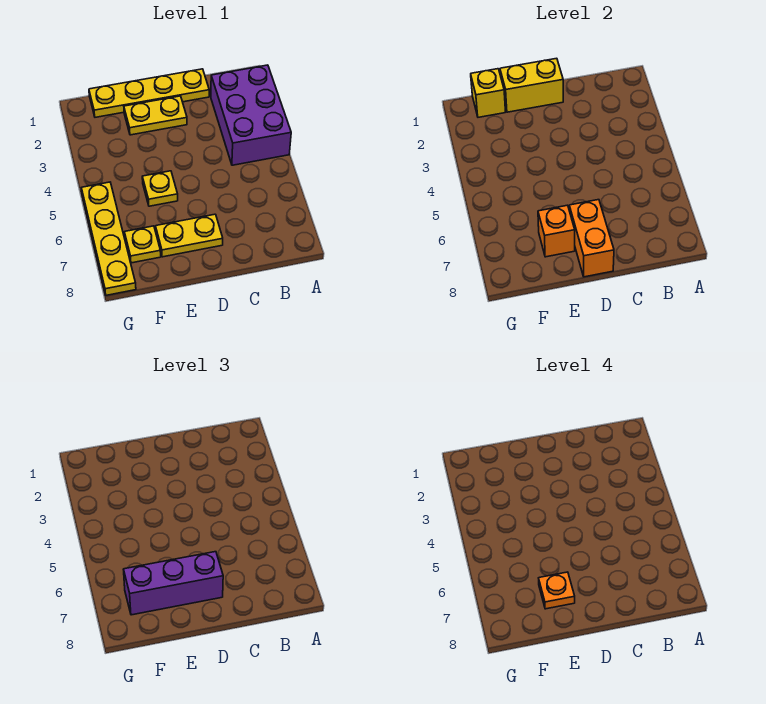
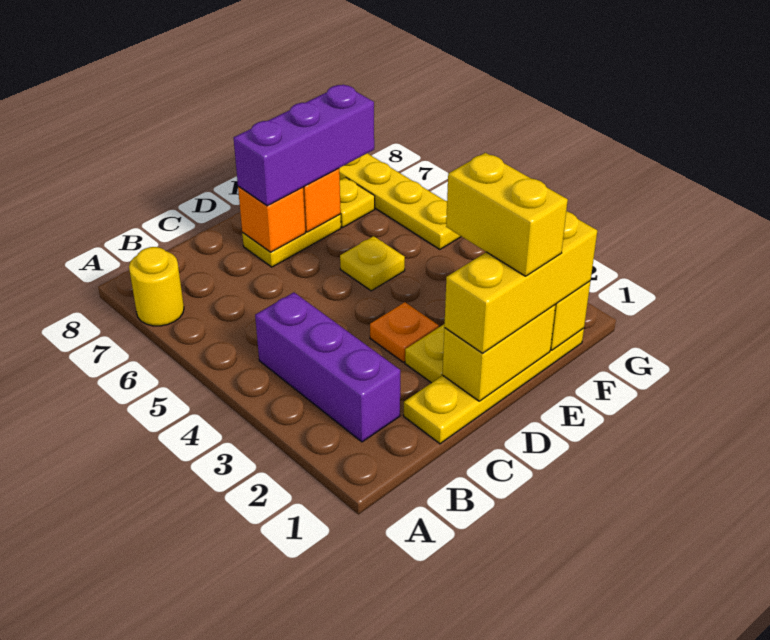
purple brick A2:B4 level 1 -> purple brick B2:B4 level 1
none -> yellow round brick A7 level 1
none -> yellow brick D1:F1 level 3
orange brick D7:D8 level 2 -> orange brick D7 level 2
none -> yellow brick E1:E2 level 4
orange plate E7 level 4 -> orange plate D3 level 1

